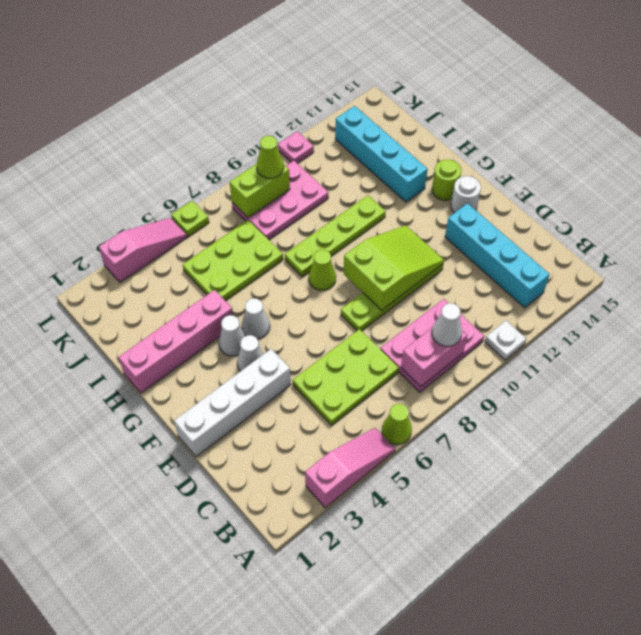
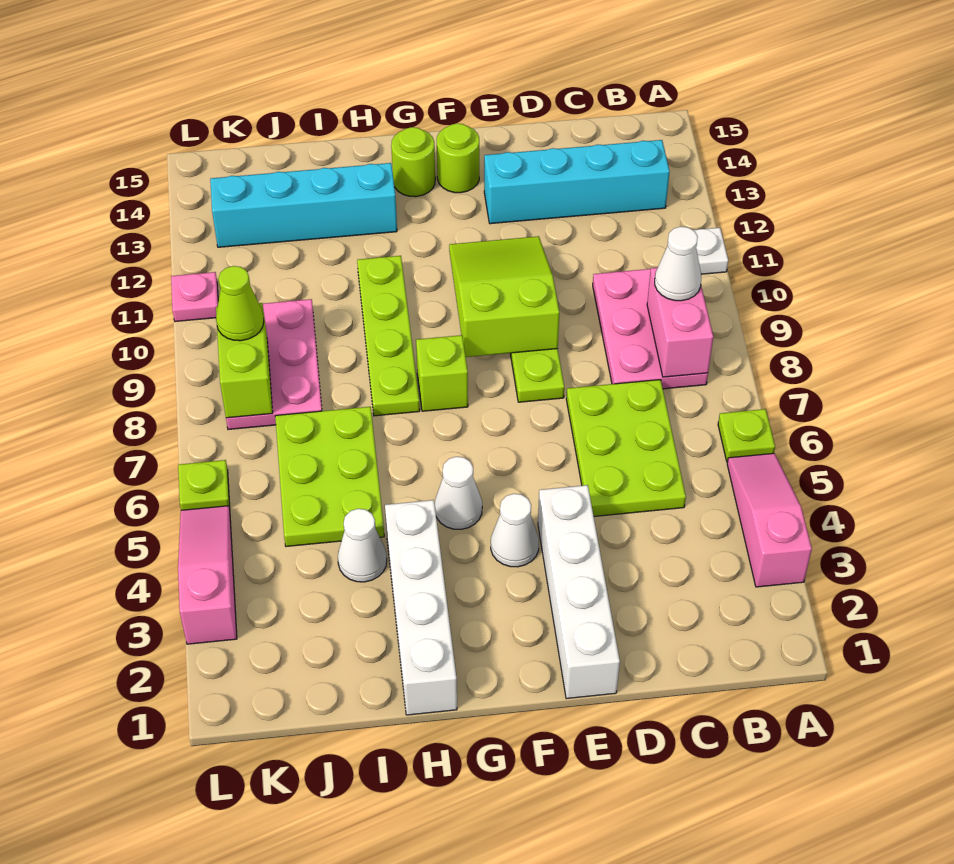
lime cone A6 level 1 -> lime plate A6 level 1
white round brick F14 level 1 -> lime round brick F14 level 1
white cone G4 level 1 -> white cone I4 level 1
lime cone G8 level 1 -> lime brick G8 level 1
pink brick H1:H4 level 1 -> white brick H1:H4 level 1

